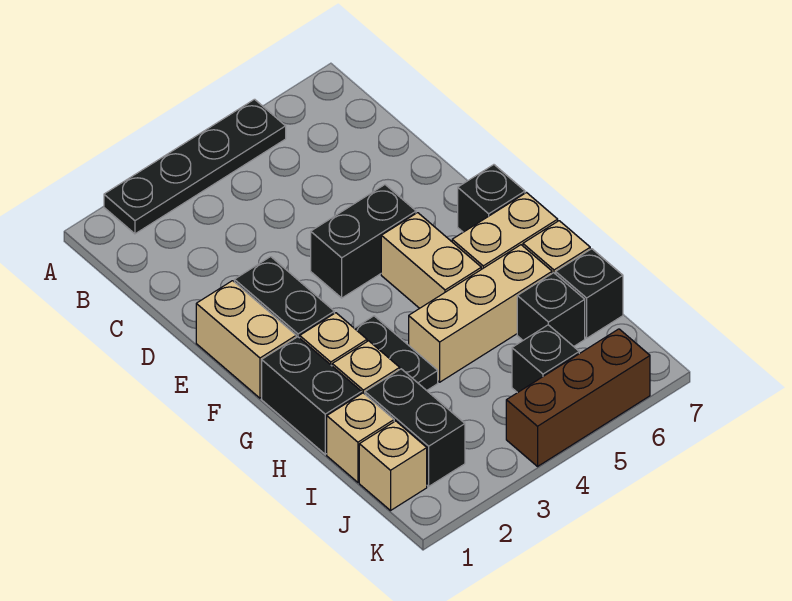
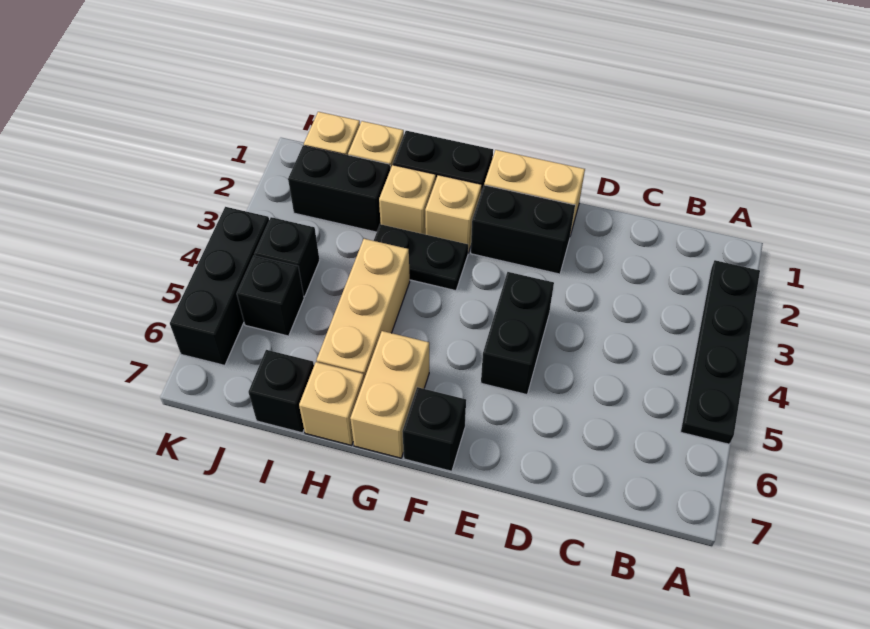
tan brick F5:G5 level 1 -> none
black brick I6 level 1 -> black brick J4 level 1
brown brick K4:K6 level 1 -> black brick K4:K6 level 1

